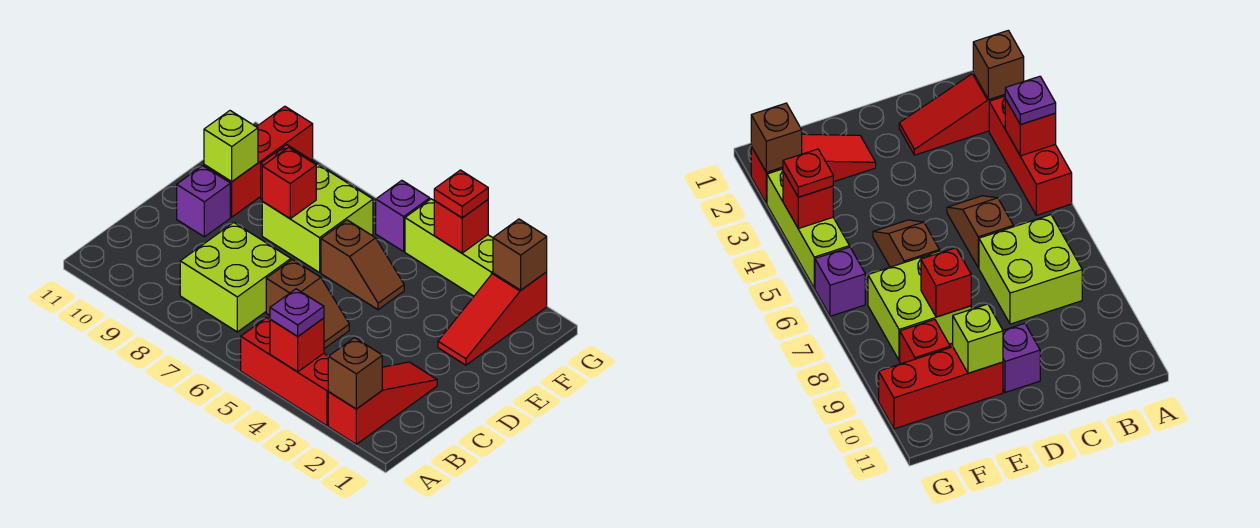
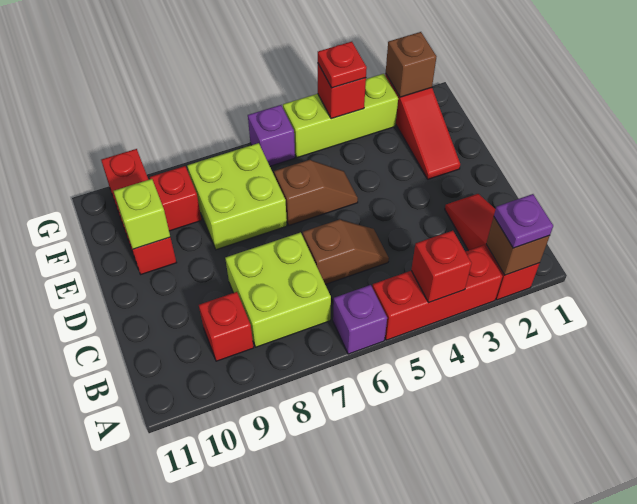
purple plate A4 level 3 -> purple plate A2 level 3
purple brick D10 level 1 -> purple brick A6 level 1
red brick E8 level 2 -> red brick B9 level 1

